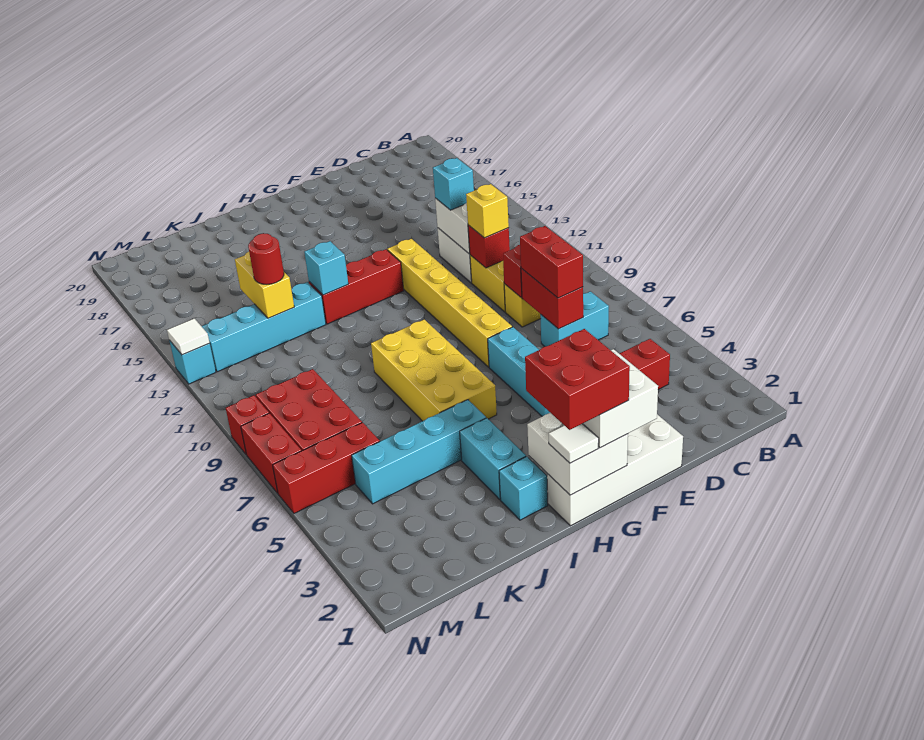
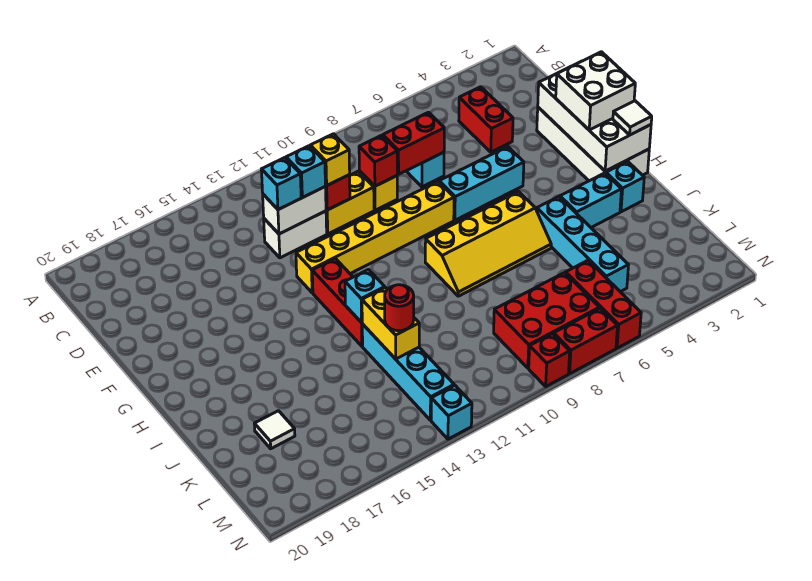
red brick D7:D8 level 3 -> none
none -> cyan brick D12 level 3
white brick G1:H2 level 2 -> white brick E1:H2 level 2
red brick G1:H2 level 4 -> none
yellow brick H6:I9 level 1 -> yellow slope H6:I9 level 1 top H
yellow brick K13:K14 level 2 -> yellow brick J13:K13 level 2
white tile N13 level 2 -> white tile K18 level 1

